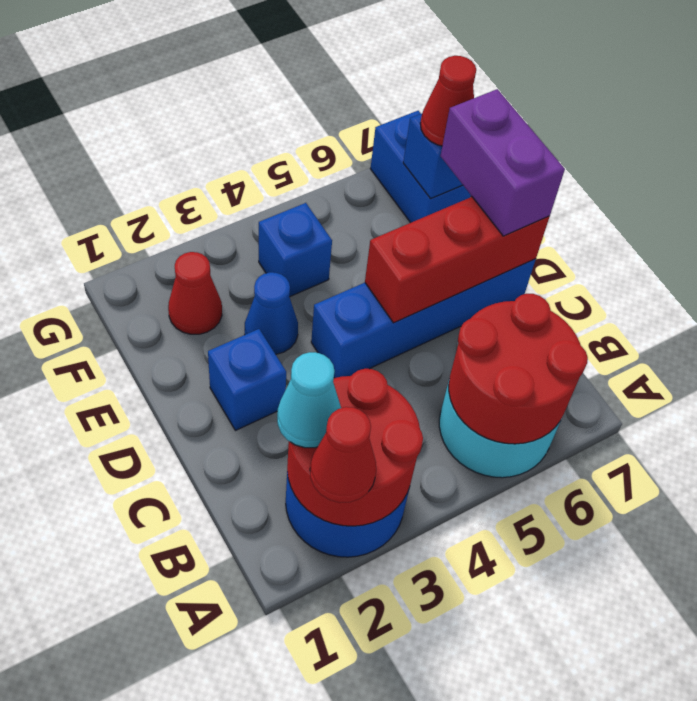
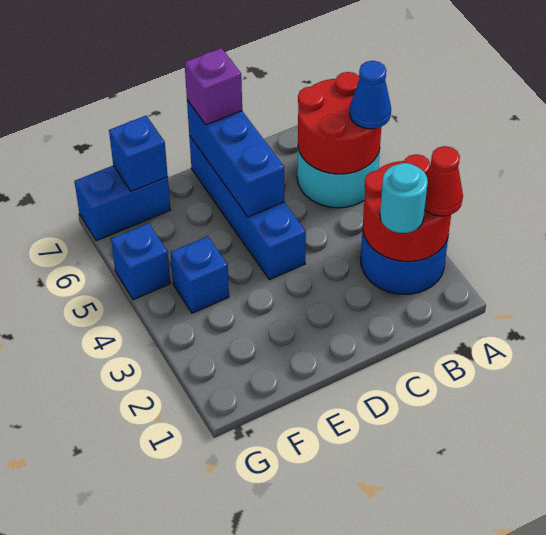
cyan cone B2 level 3 -> cyan round brick B2 level 3
blue brick D2 level 1 -> blue brick G5 level 1
red brick D5:D7 level 2 -> blue brick D5:D7 level 2
purple brick D7:E7 level 3 -> purple brick D7 level 3
blue cone E3 level 1 -> blue cone A5 level 3
red cone F2 level 1 -> none
red cone F7 level 3 -> none

